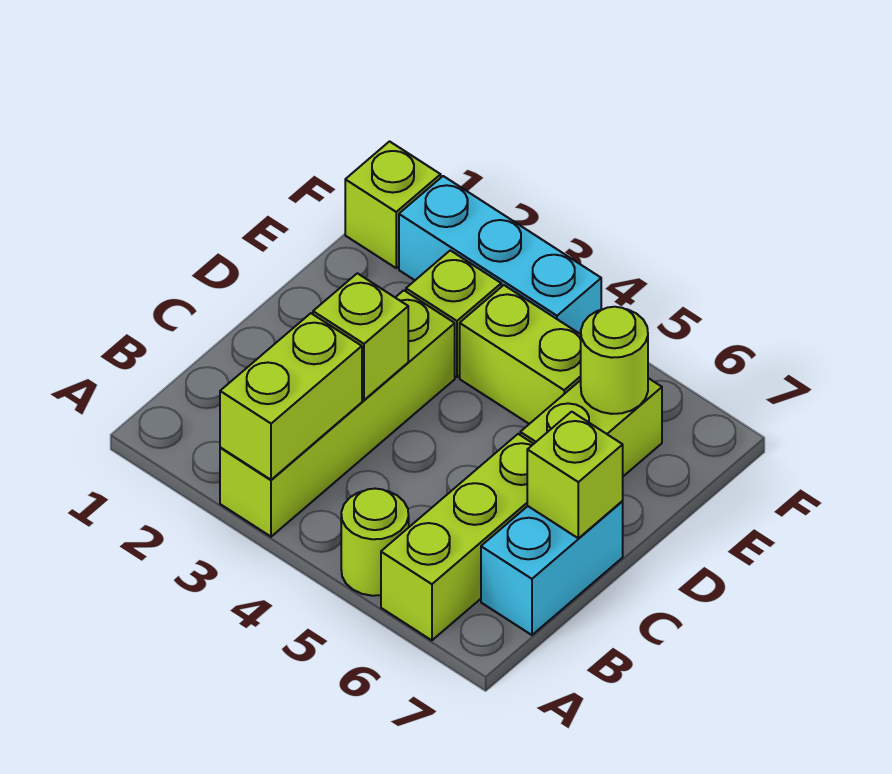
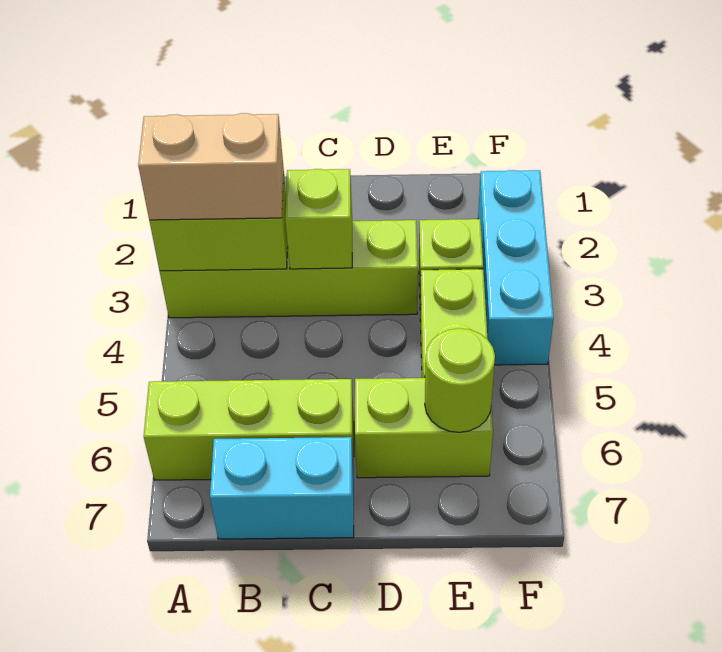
none -> tan brick A3:B3 level 3
lime round brick A5 level 1 -> none
lime brick C7 level 2 -> none
lime brick F1 level 1 -> none

